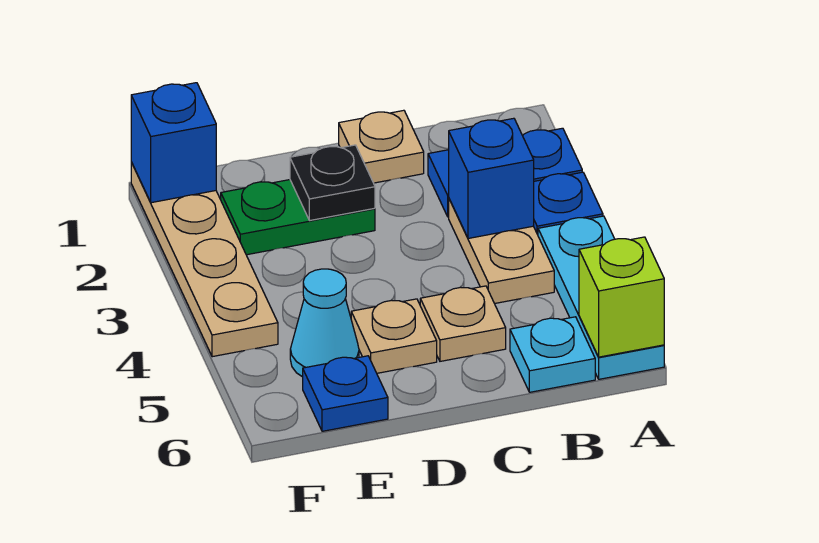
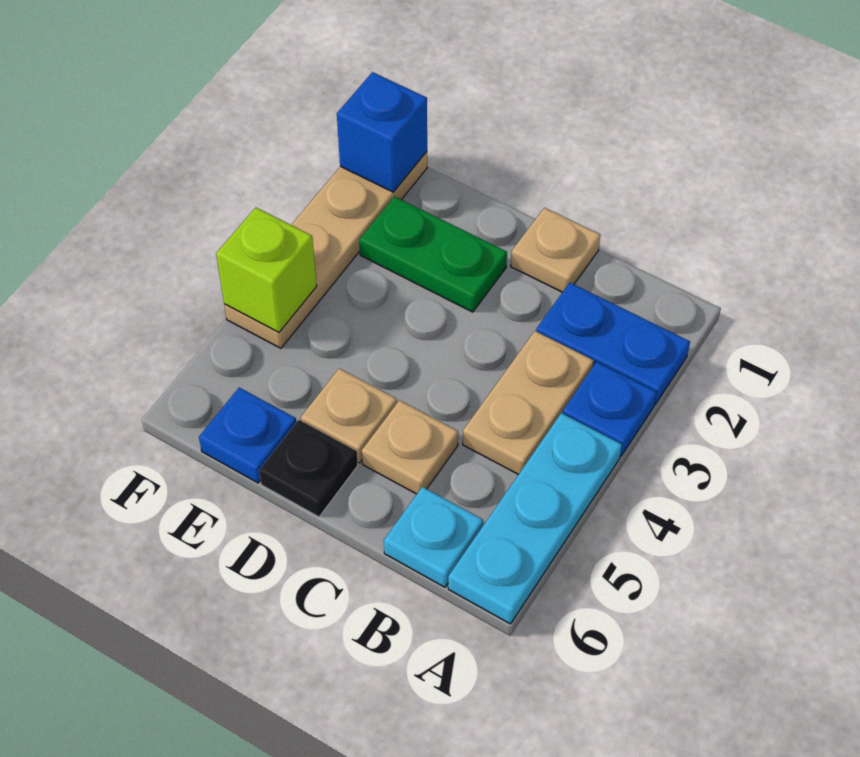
lime brick A6 level 2 -> lime brick F4 level 2
blue brick B3 level 2 -> none
black plate D2 level 2 -> black plate D6 level 1
cyan cone E5 level 1 -> none

